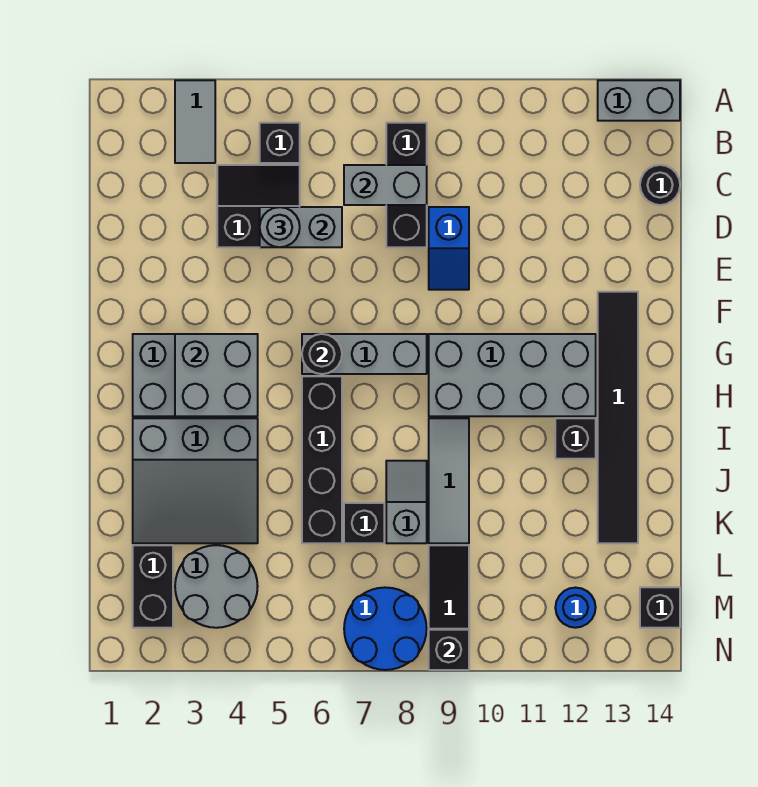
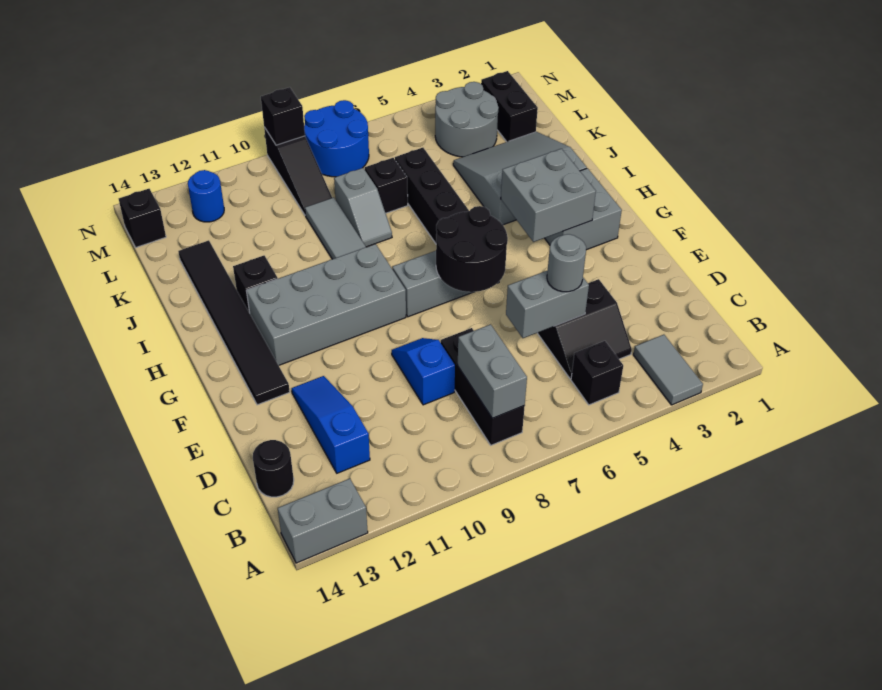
grey brick C7:C8 level 2 -> grey brick B8:C8 level 2
none -> blue slope C12:E12 level 1 top C
black round brick G6 level 2 -> black round brick F6:G7 level 2

